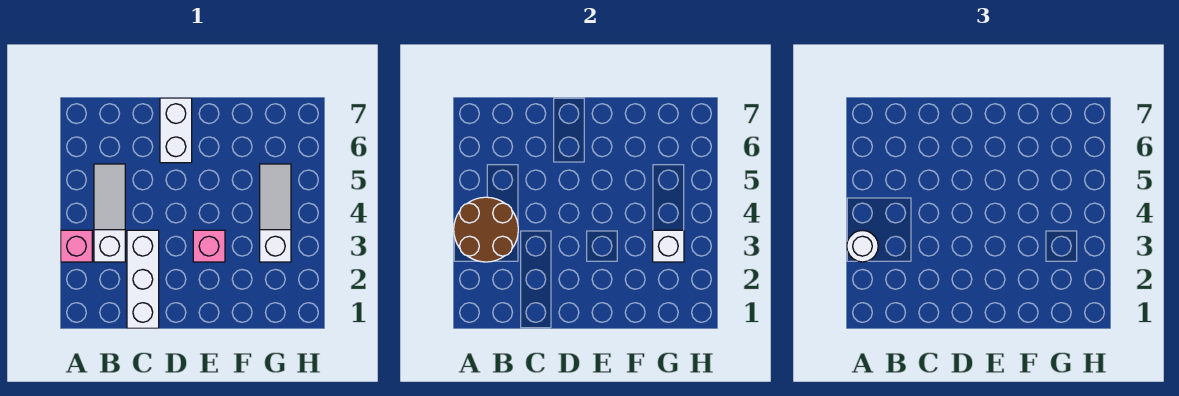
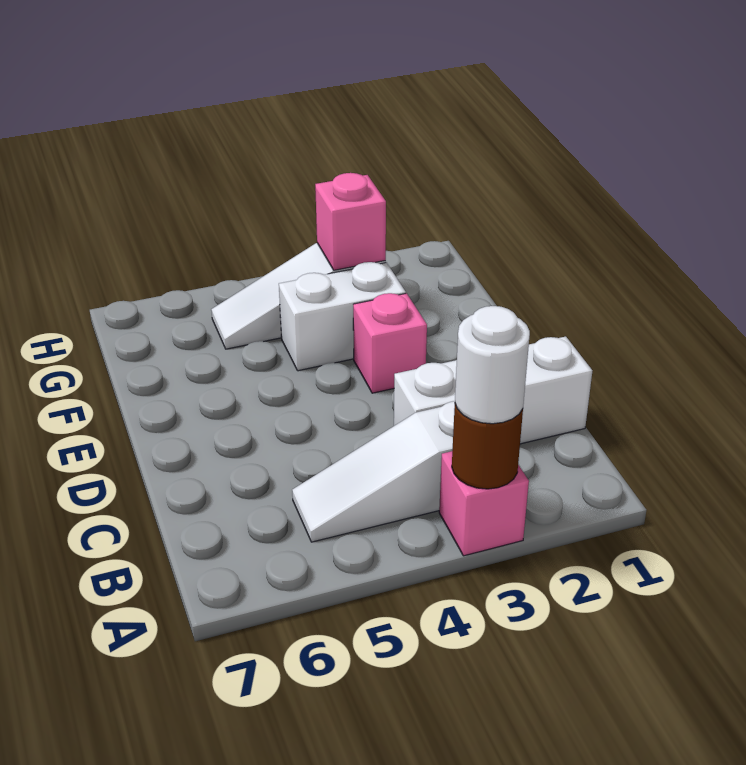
brown round brick A3:B4 level 2 -> brown round brick A3 level 2
white brick D6:D7 level 1 -> white brick F3:F4 level 1
white brick G3 level 2 -> pink brick G3 level 2

